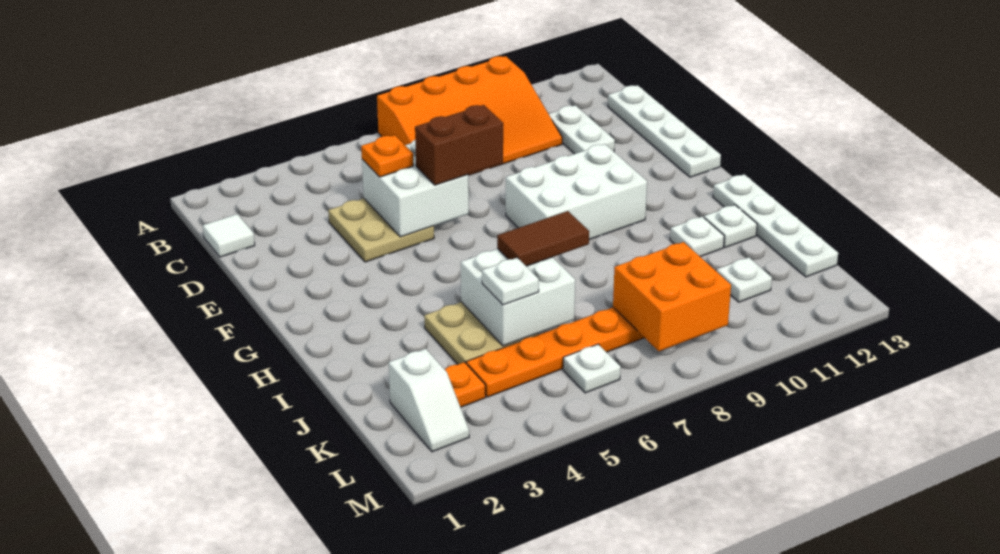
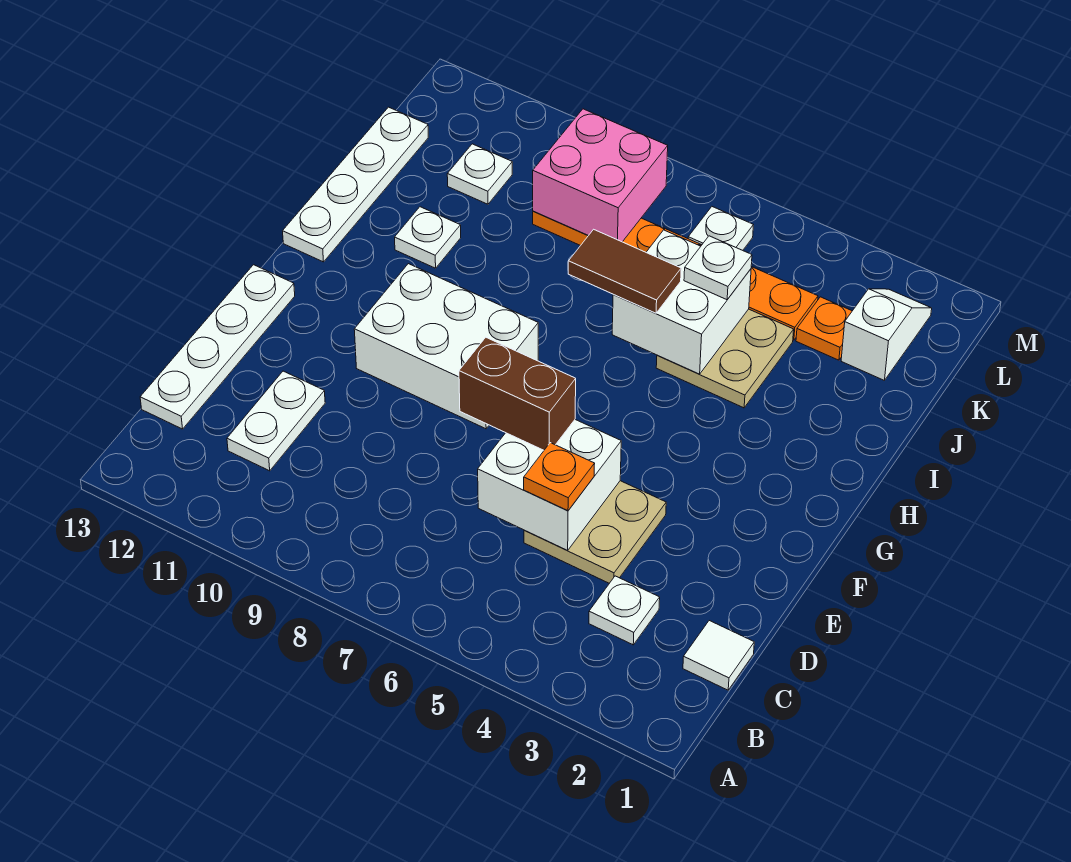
orange slope A7:C10 level 1 top A -> none
white plate I12 level 1 -> white plate C3 level 1
orange brick K8:L9 level 2 -> pink brick K8:L9 level 2

